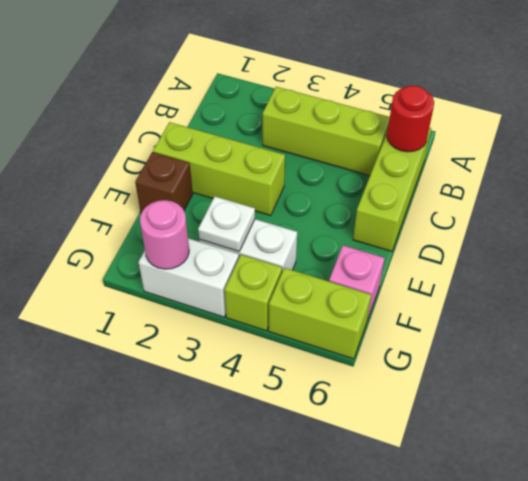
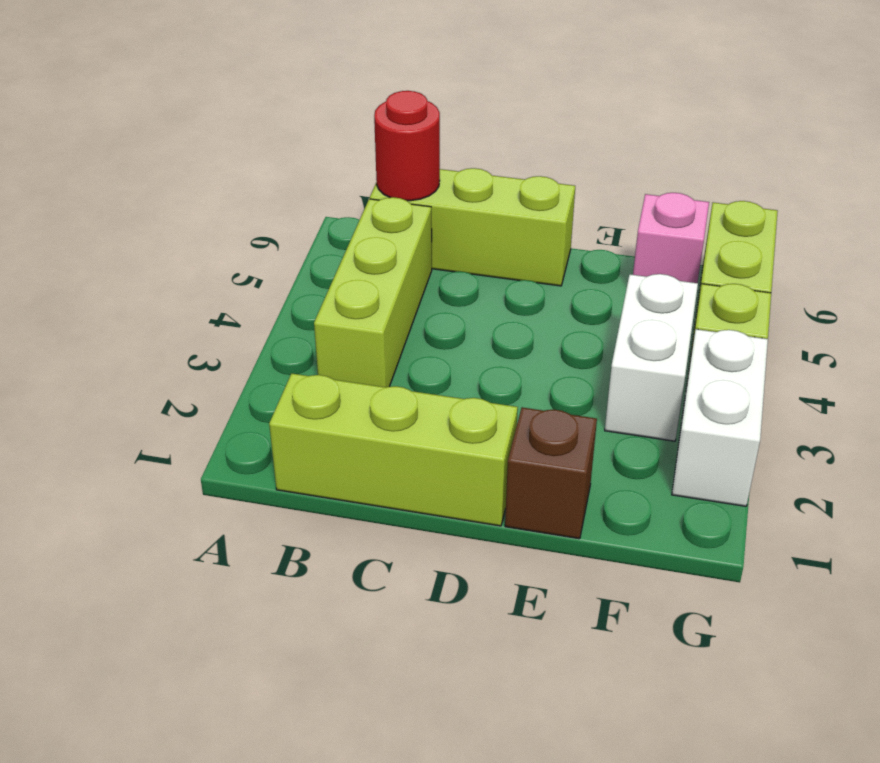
lime brick D1:D3 level 1 -> lime brick B1:D1 level 1
white plate F3 level 2 -> none
pink round brick G2 level 2 -> none

